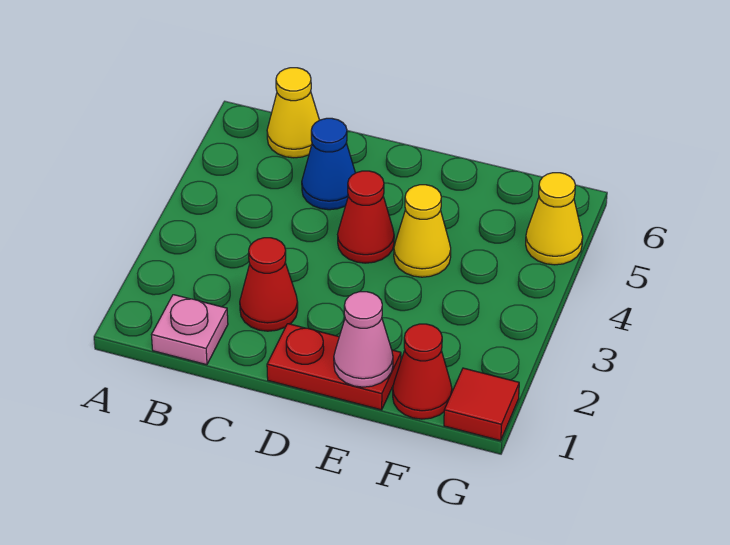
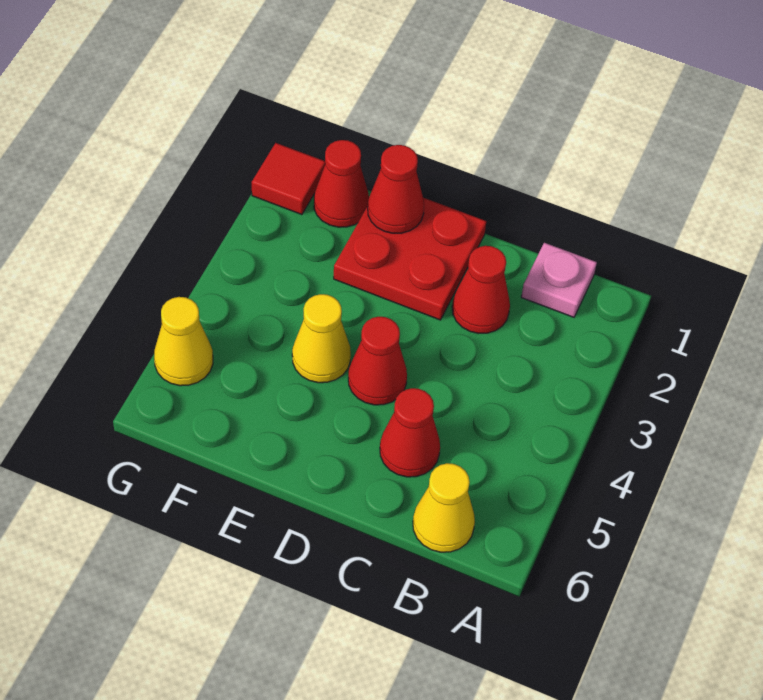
blue cone C5 level 1 -> red cone C5 level 1
red plate D1:E1 level 1 -> red plate D1:E2 level 1
pink cone E1 level 2 -> red cone E1 level 2

